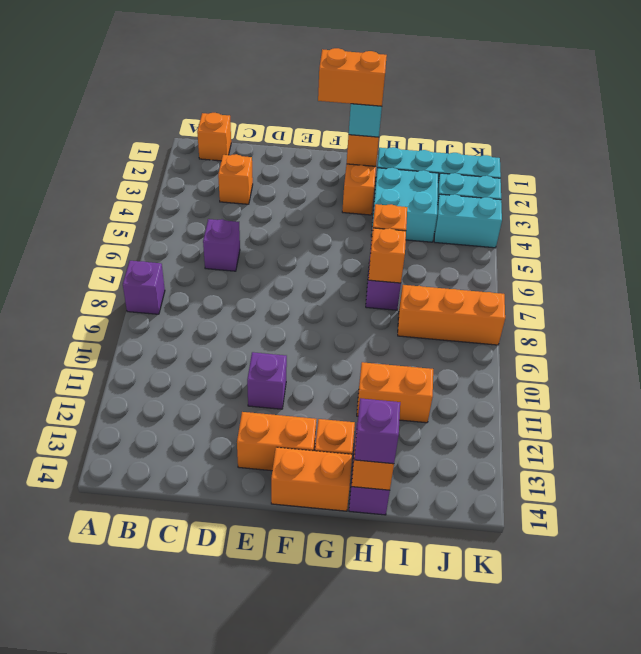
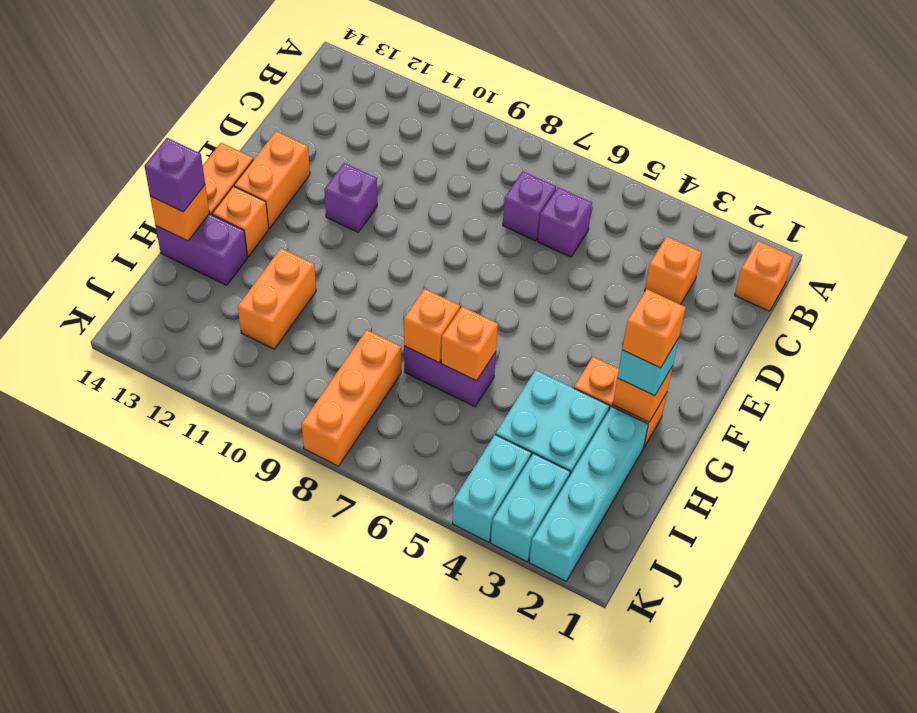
purple brick A8 level 1 -> purple brick C7 level 1
orange brick F2:G2 level 4 -> orange brick G2 level 4

